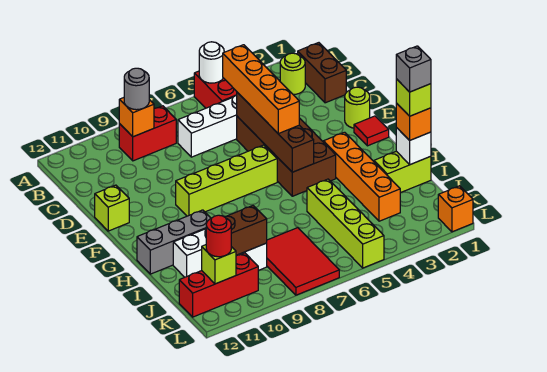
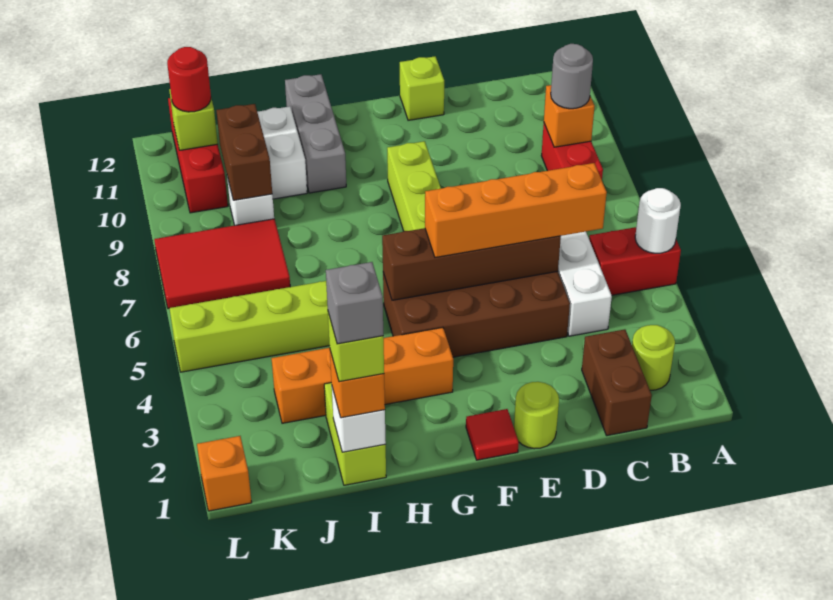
brown brick B1:C1 level 1 -> brown brick C1:C2 level 1

